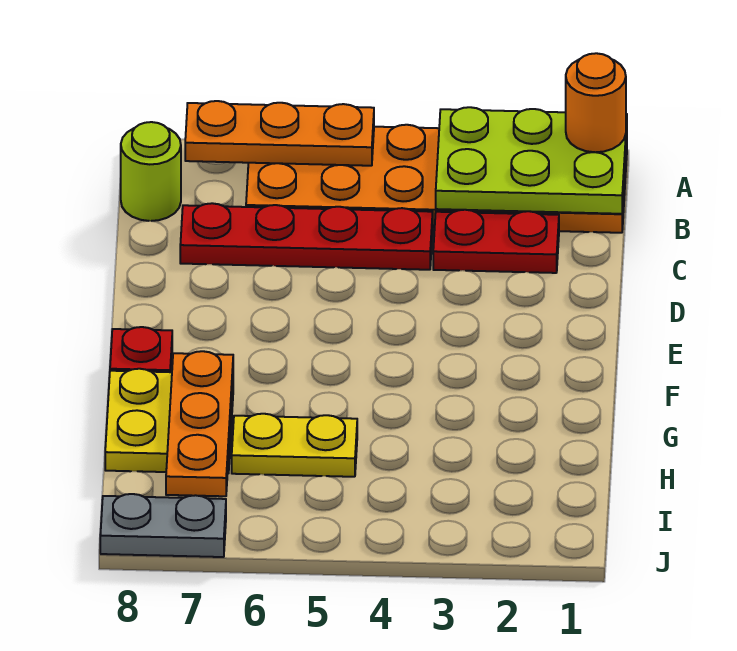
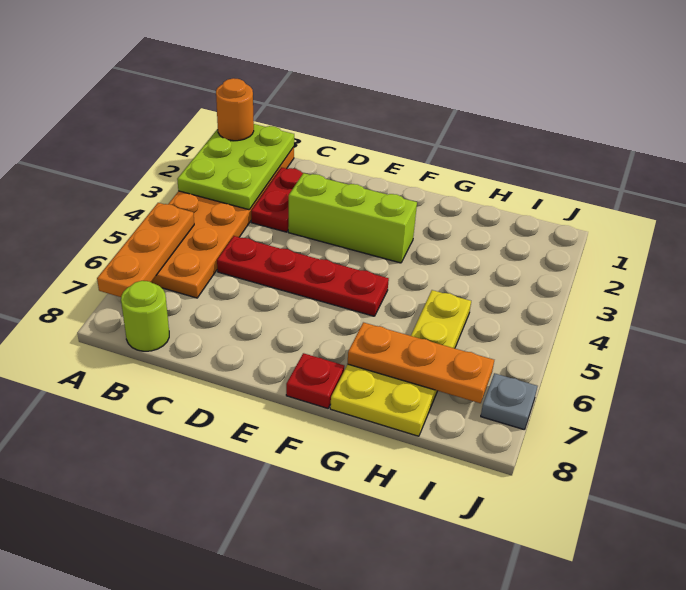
red plate C4:C7 level 1 -> red plate C5:F5 level 1
none -> lime brick D3:F3 level 1
grey plate J7:J8 level 1 -> grey plate J7 level 1

